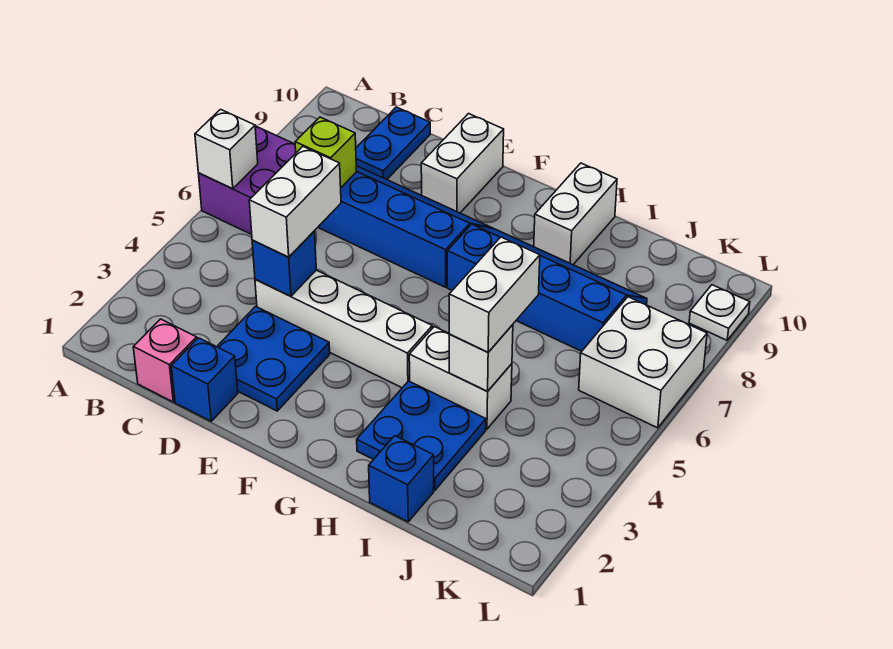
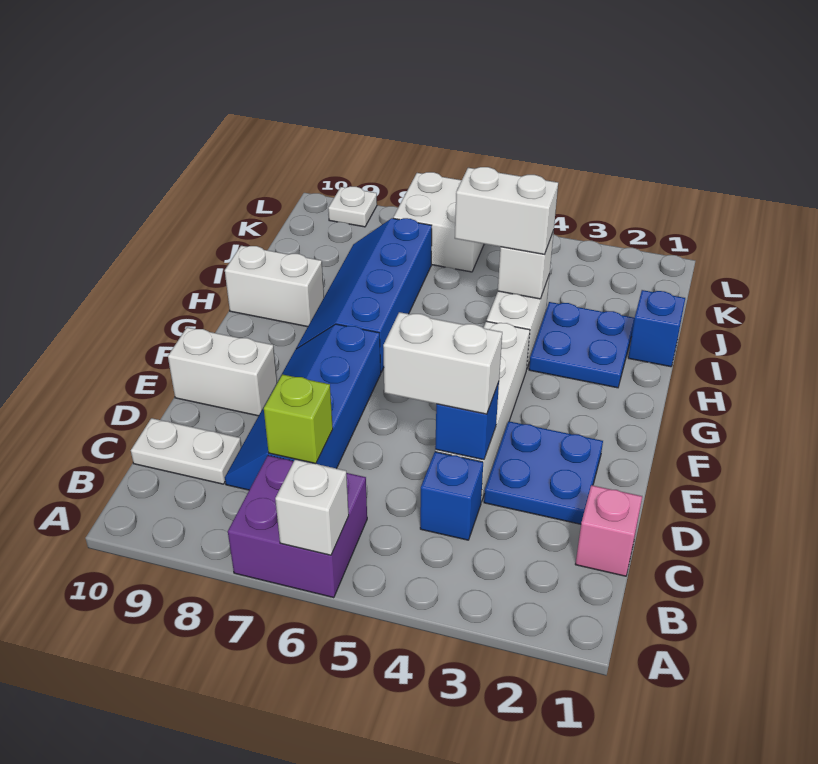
blue plate C9:C10 level 1 -> white plate C9:C10 level 1
blue brick D1 level 1 -> blue brick C4 level 1

